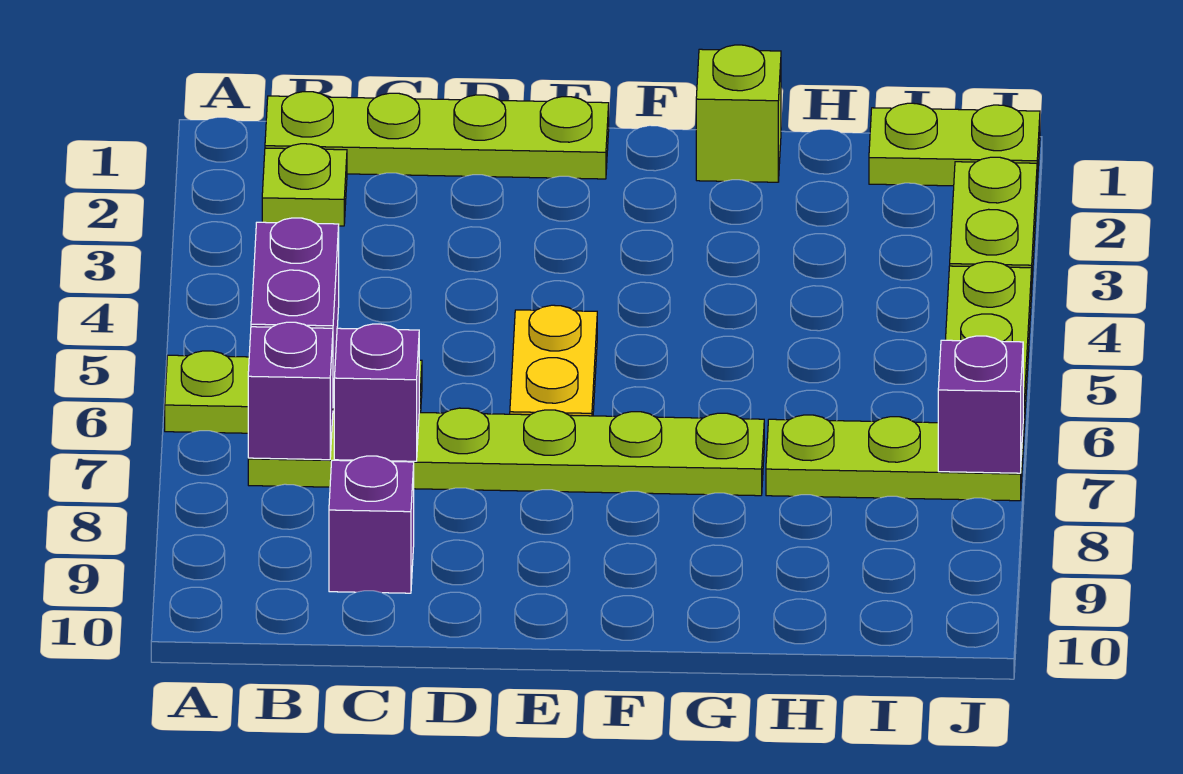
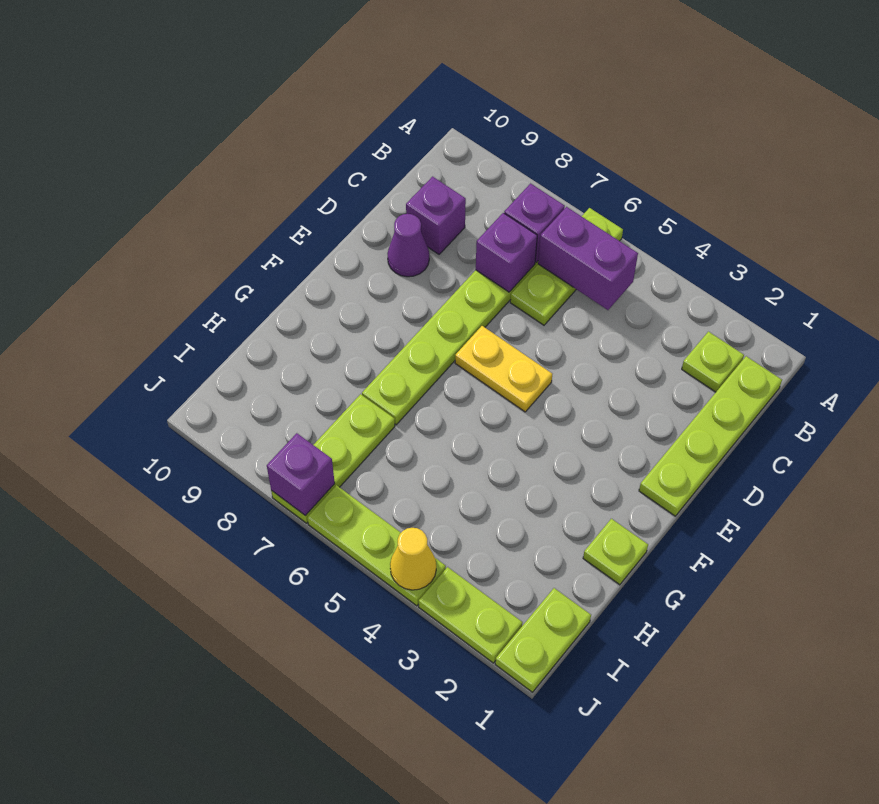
none -> purple cone D9 level 1
lime brick G1 level 1 -> lime plate G1 level 1
none -> yellow cone J4 level 2

